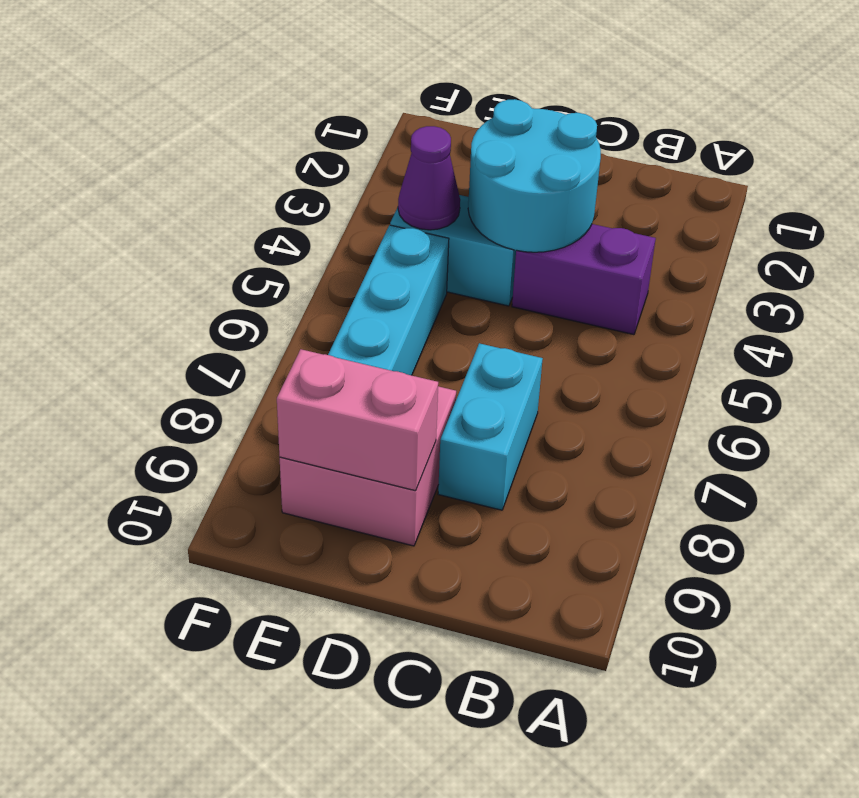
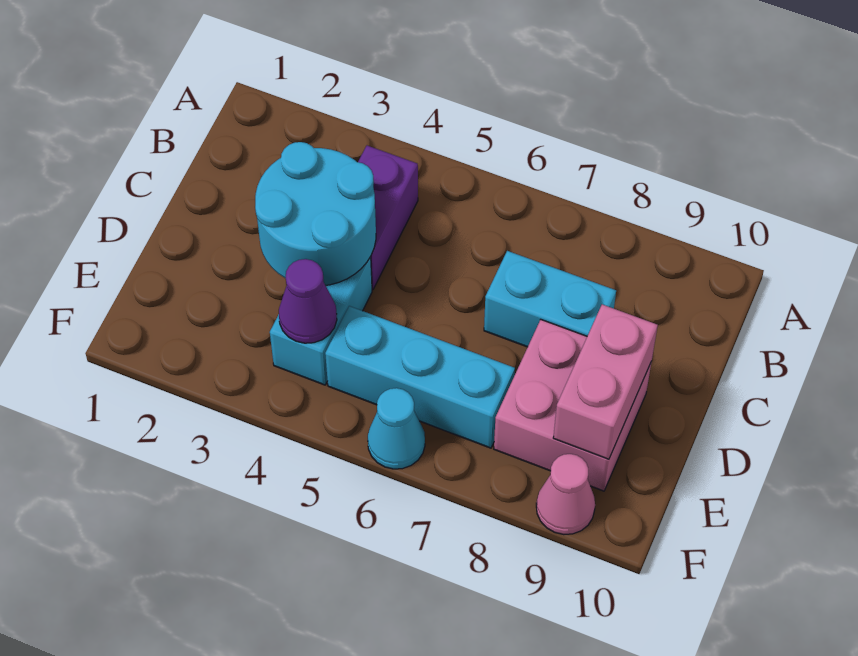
none -> cyan cone F6 level 1
none -> pink cone F9 level 1

